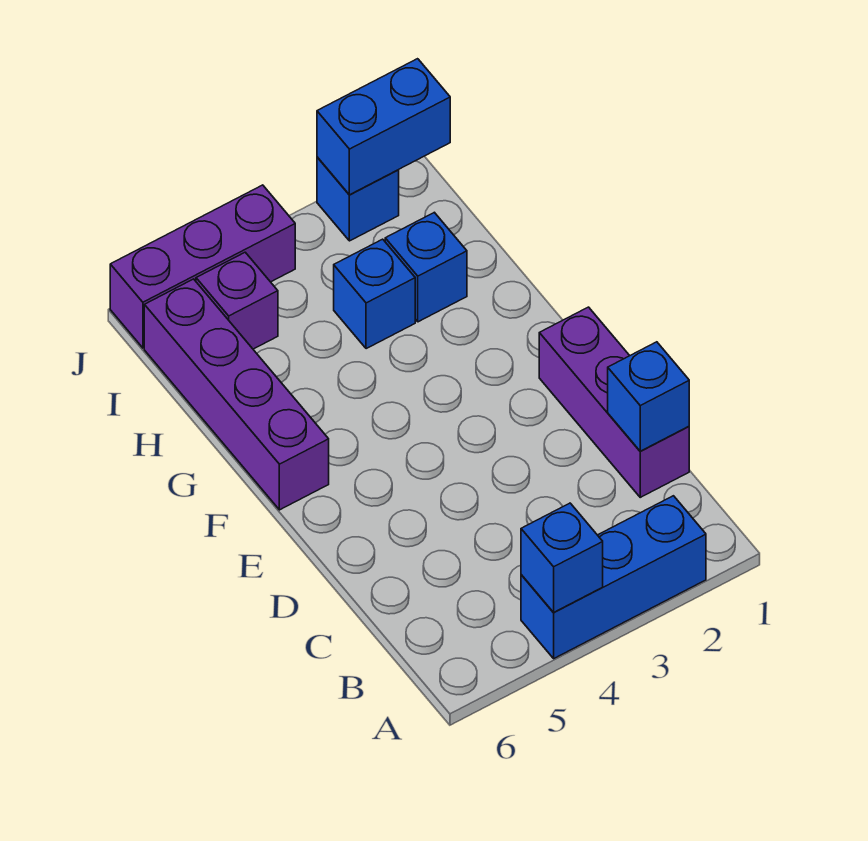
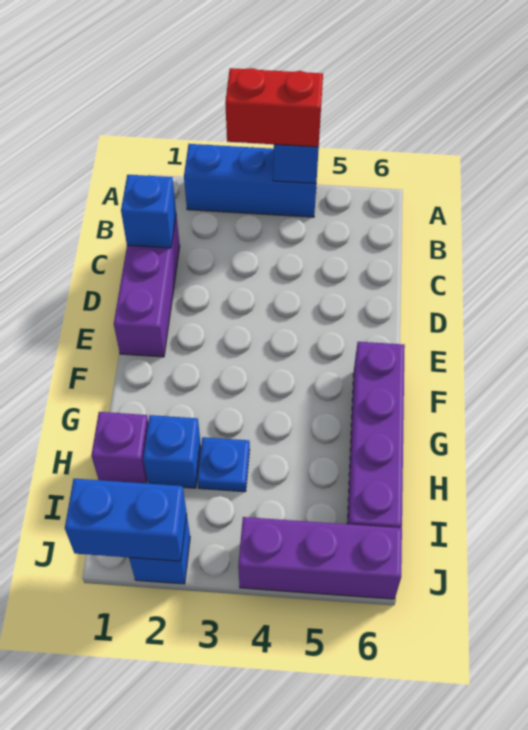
none -> red brick A3:A4 level 3
blue brick H3 level 1 -> blue plate H3 level 1
purple brick I5 level 1 -> purple brick H1 level 1

